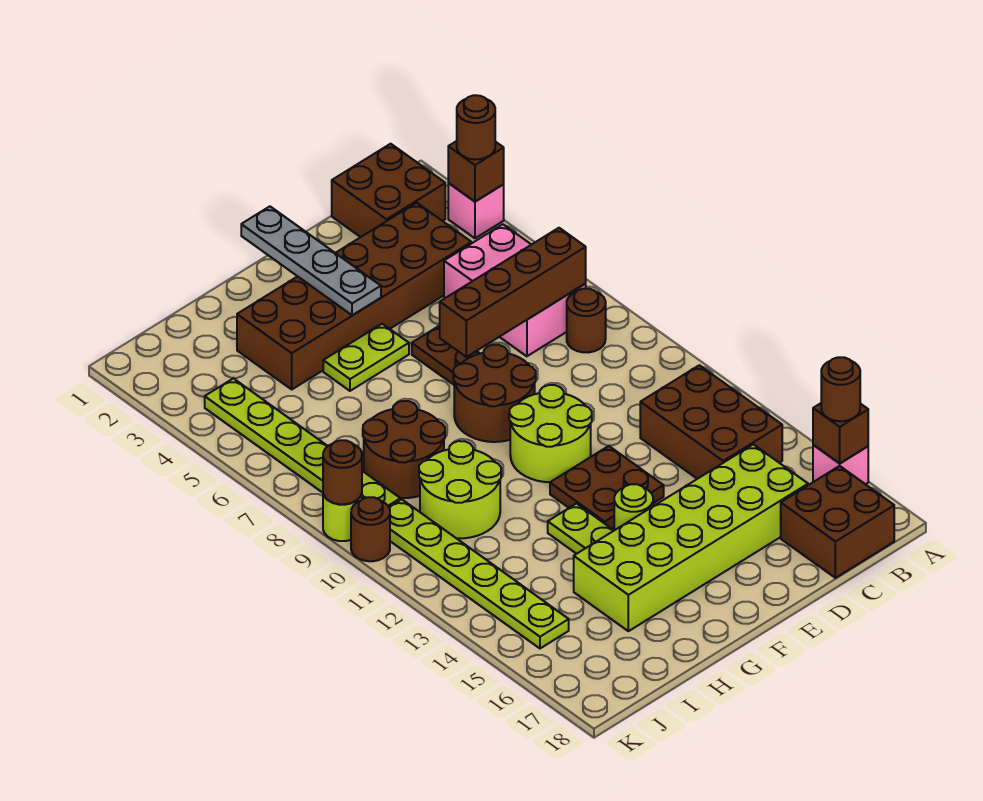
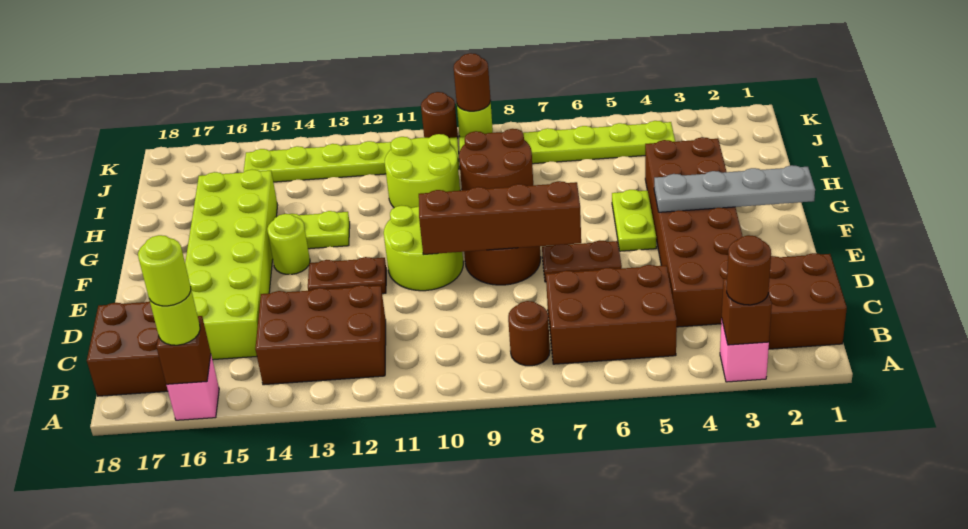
brown round brick A16 level 3 -> lime round brick A16 level 3
none -> lime round brick A16 level 4
pink brick B5:C7 level 1 -> brown brick B5:C7 level 1
brown brick B7:E7 level 2 -> brown brick E7:E10 level 2
brown plate E12:F13 level 1 -> brown plate E12:E13 level 1

